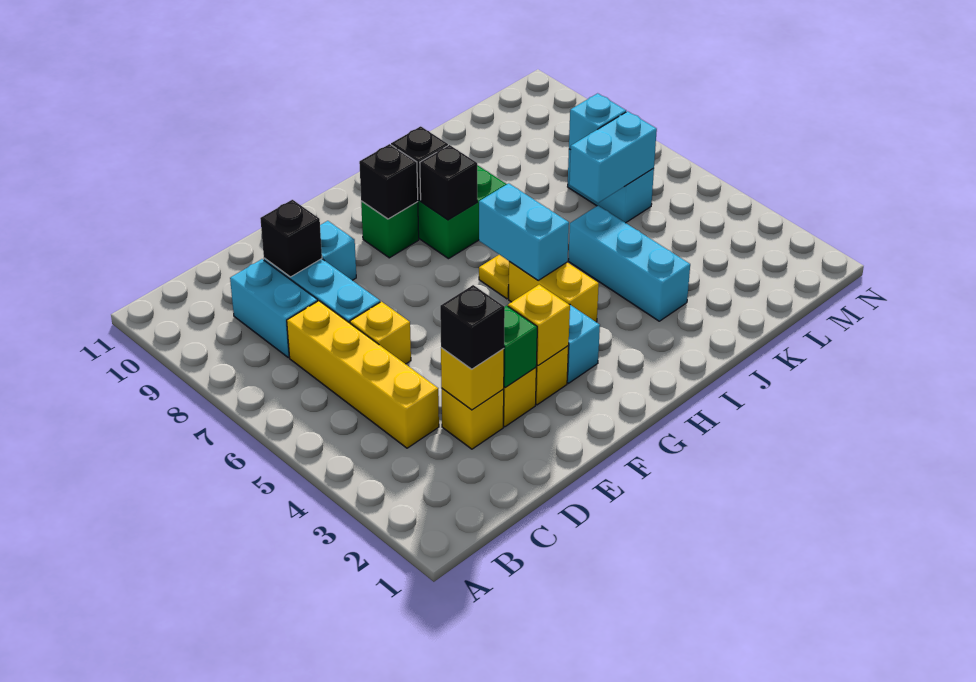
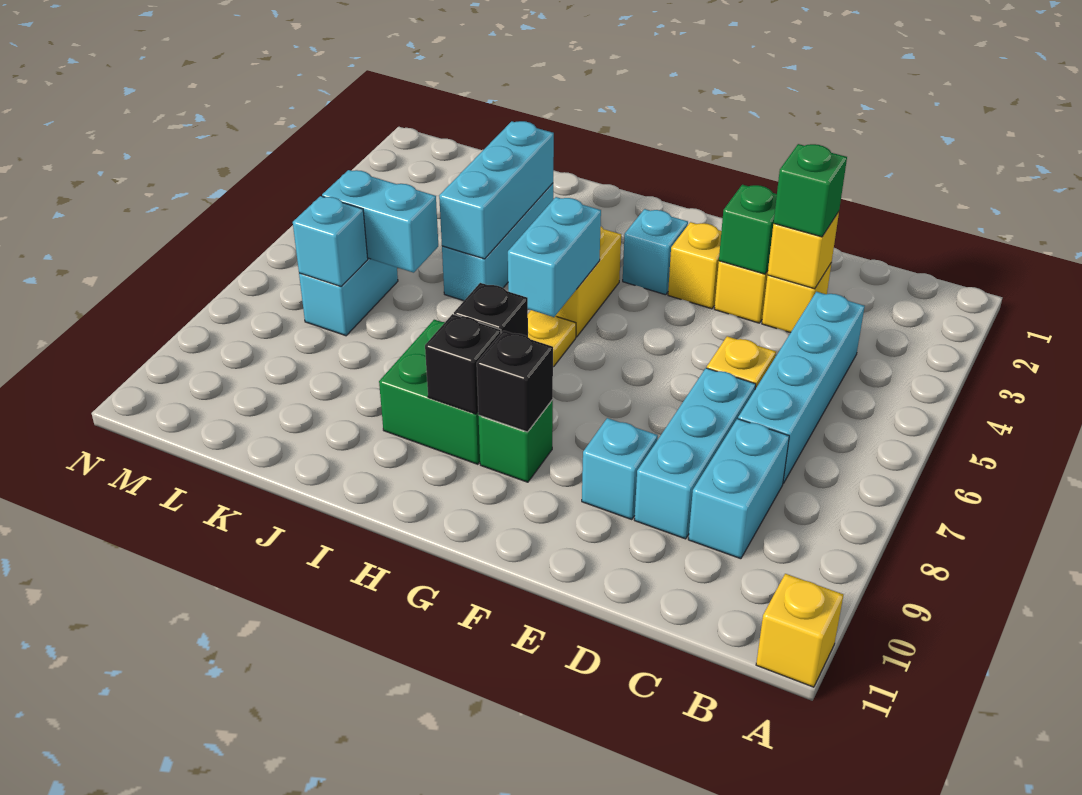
yellow brick C4:C7 level 1 -> cyan brick C4:C7 level 1
black brick D3 level 3 -> green brick D3 level 3
black brick D9 level 2 -> none
yellow brick F3 level 2 -> yellow brick A11 level 1
none -> cyan brick J3:J5 level 2

